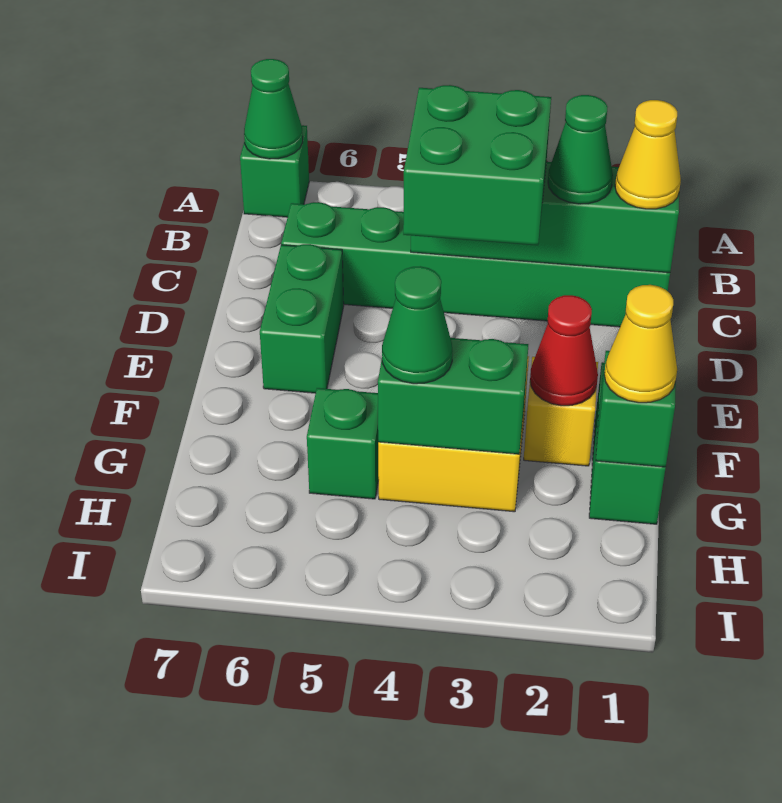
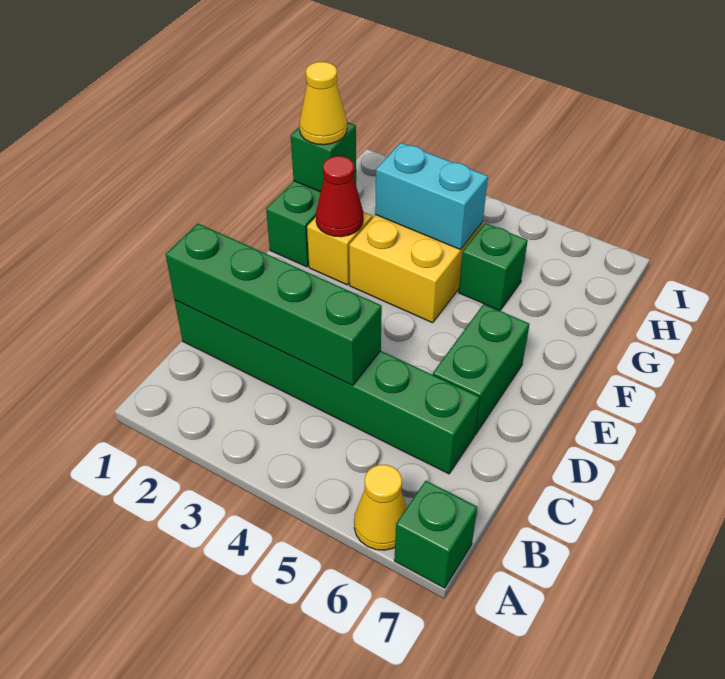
green cone A7 level 2 -> none
yellow cone C1 level 3 -> yellow cone A6 level 1
green cone C2 level 3 -> none
green brick C3:D4 level 3 -> none
green brick G3:G4 level 2 -> cyan brick G3:G4 level 2
green cone G4 level 3 -> none

